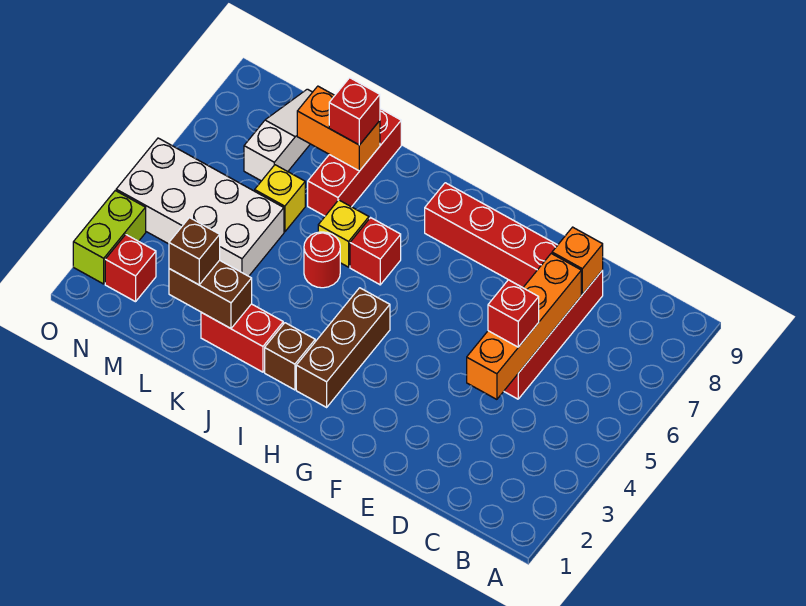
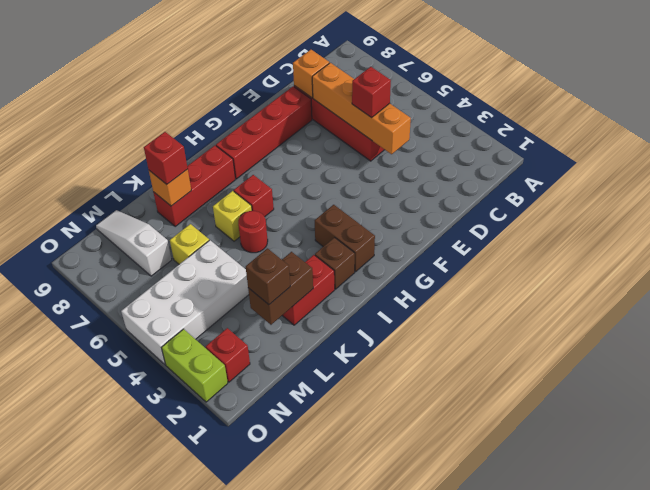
brown brick H2:H4 level 1 -> brown brick H2:H3 level 1
red brick K7:K9 level 1 -> red brick I8:K8 level 1
orange brick K8:L8 level 2 -> orange brick K8 level 2

